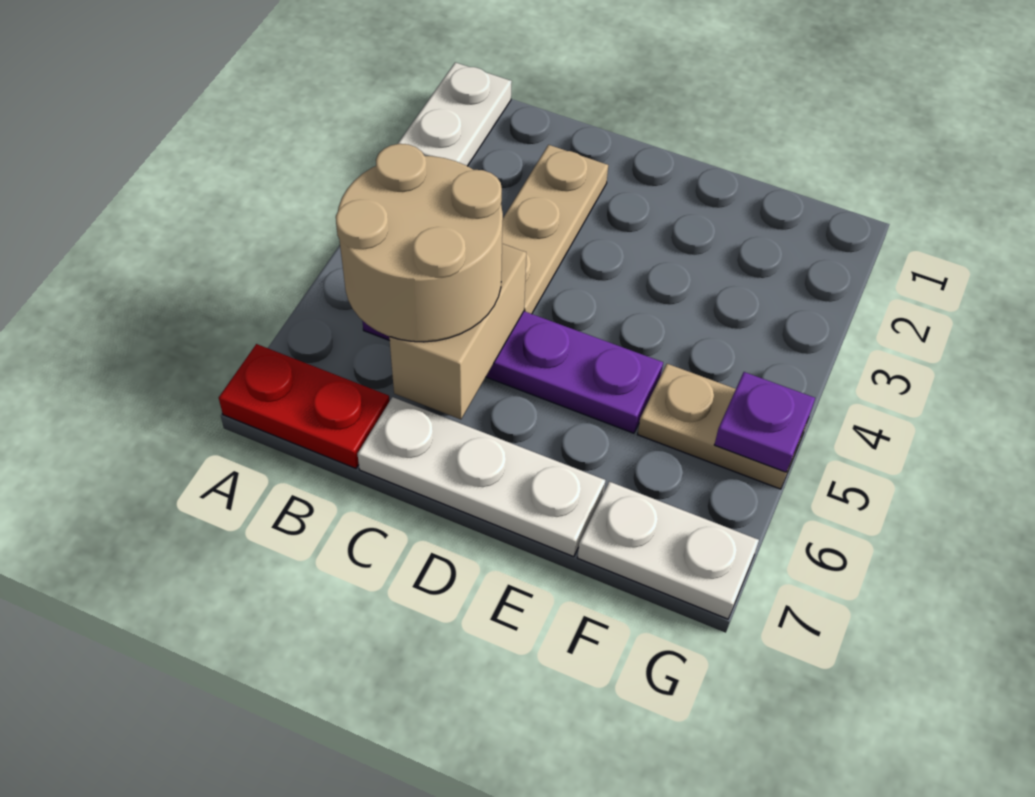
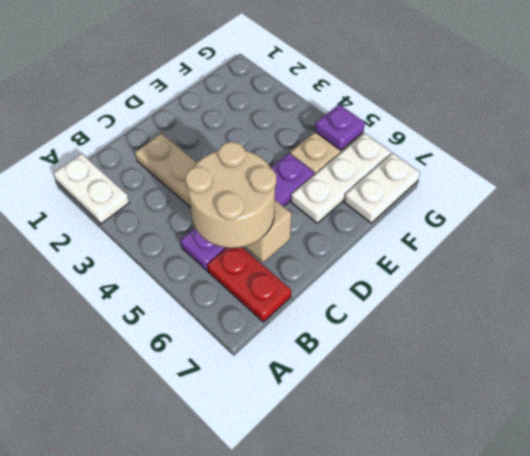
red plate A7:B7 level 1 -> red plate B6:B7 level 1
white plate C7:E7 level 1 -> white plate E6:G6 level 1

